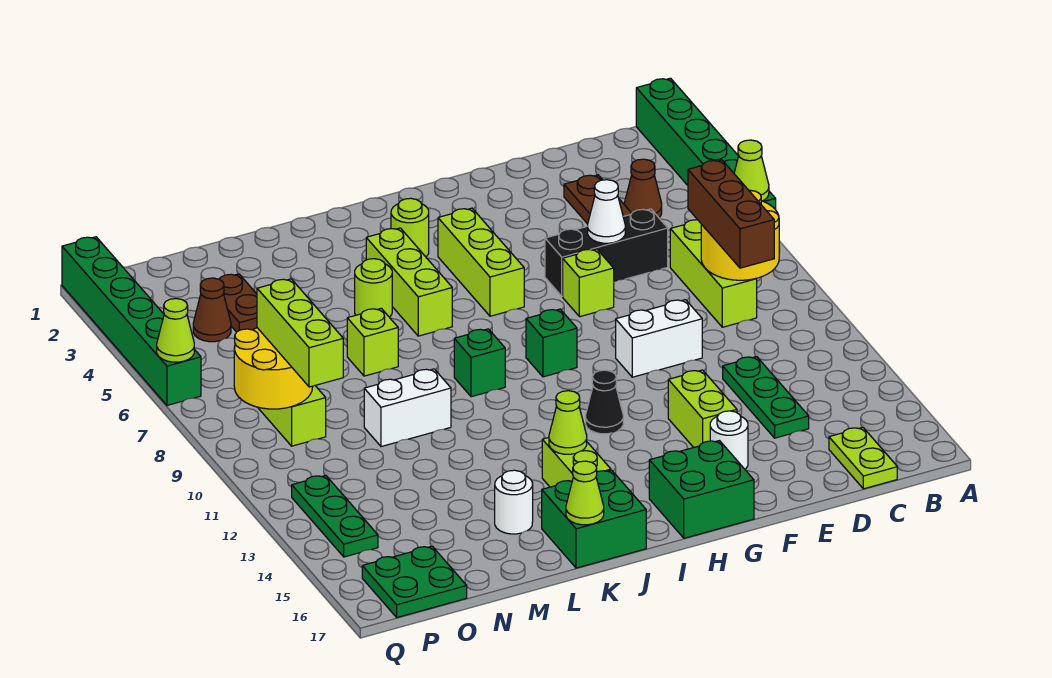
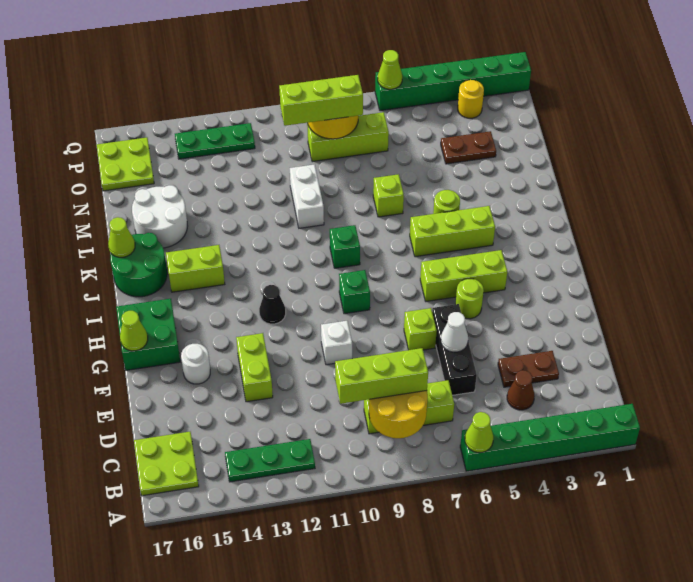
brown brick C8:C10 level 3 -> lime brick C8:C10 level 3
lime plate C16:C17 level 1 -> lime plate B16:C17 level 1
green plate D12:D14 level 1 -> green plate B12:B14 level 1
white brick E10:F10 level 1 -> white brick F10 level 1
lime brick F13:F14 level 1 -> lime brick E13:F13 level 1
lime round brick I3 level 1 -> lime round brick G5 level 1
lime cone J14 level 2 -> lime cone G17 level 2
green brick J16:K17 level 1 -> green round brick J16:K17 level 1
white round brick L15 level 1 -> white round brick L15:M16 level 1
brown cone O4 level 1 -> none
green plate O16:P17 level 1 -> lime plate O16:P17 level 1
none -> yellow round brick P3 level 1

